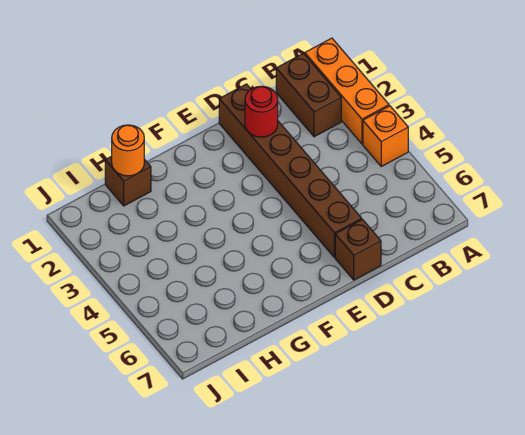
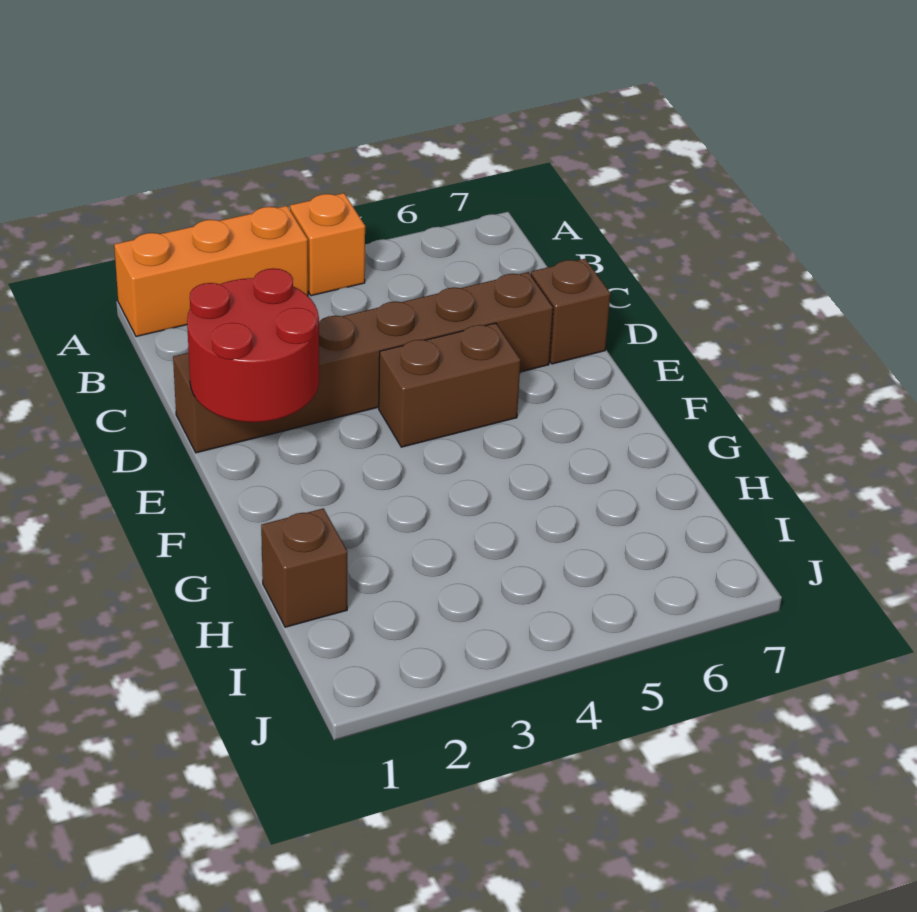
brown brick B1:B2 level 1 -> brown brick E4:E5 level 1
red round brick D2 level 2 -> red round brick D1:E2 level 2
orange round brick H1 level 2 -> none

